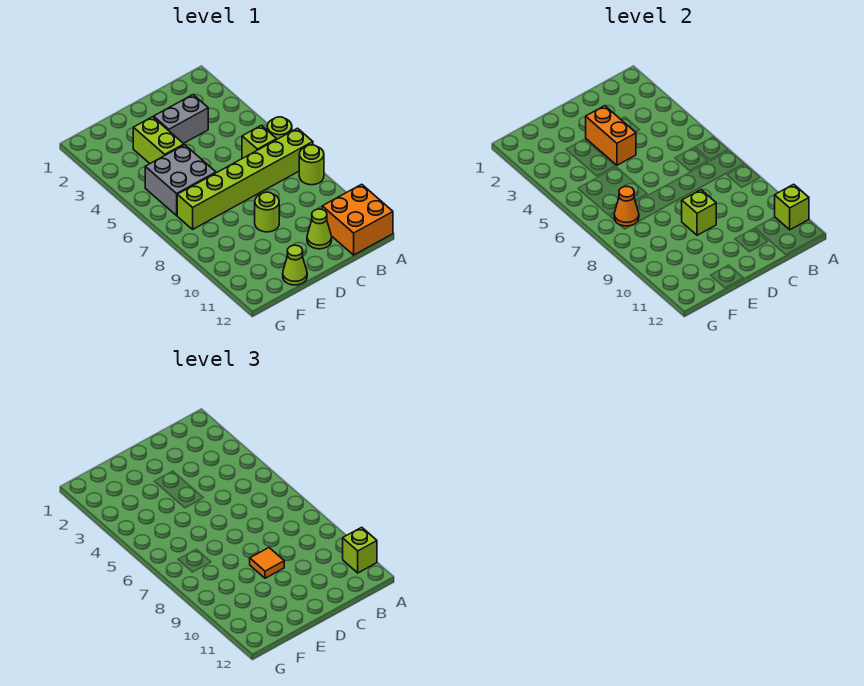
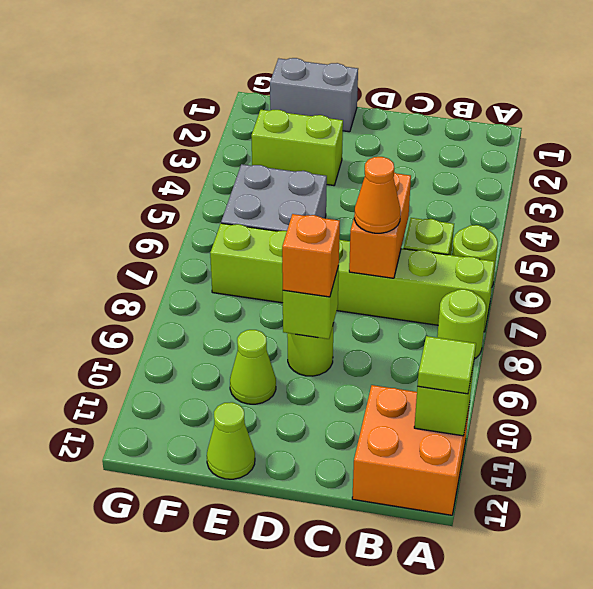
lime brick A11 level 3 -> lime tile A11 level 3
grey brick C3:D3 level 1 -> grey brick E1:F1 level 1
lime cone C11 level 1 -> lime cone E10 level 1
orange brick D3:D4 level 2 -> orange brick C6:C7 level 2
orange tile D9 level 3 -> orange brick D9 level 3
lime brick E3:E4 level 1 -> lime brick E3:F3 level 1
orange cone F7 level 2 -> orange cone C7 level 3

